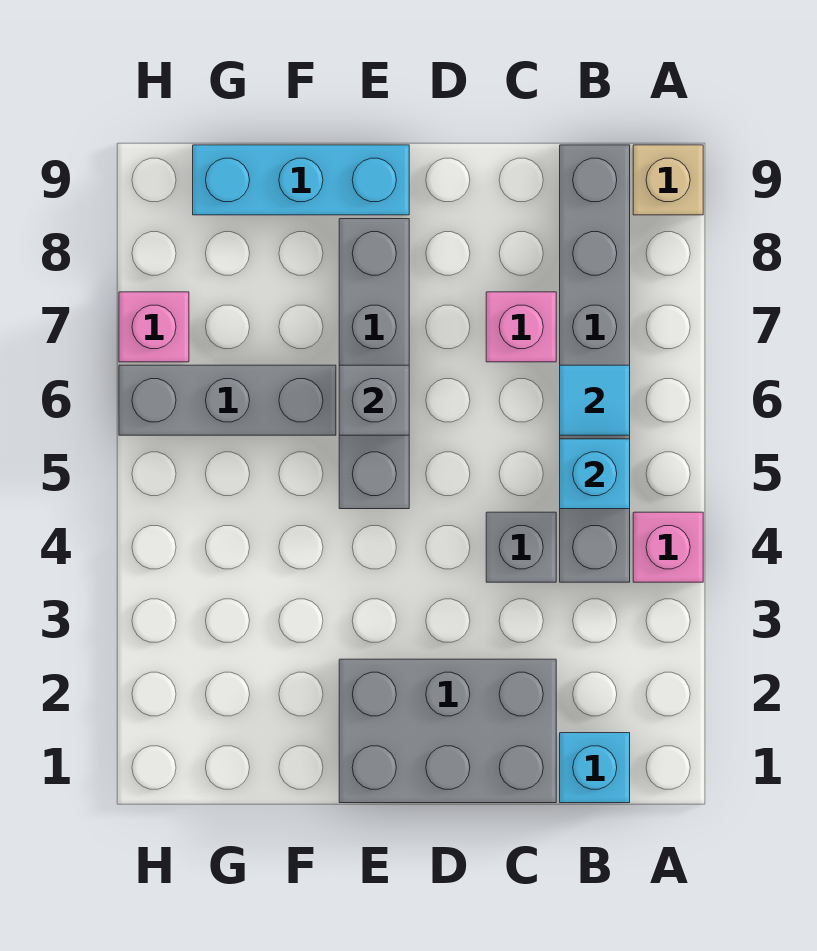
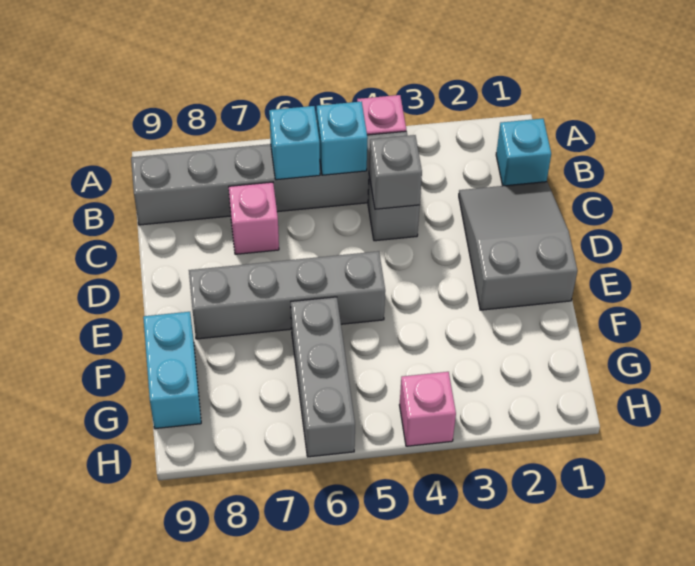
tan brick A9 level 1 -> none
cyan tile B6 level 2 -> cyan brick B6 level 2
grey brick C1:E2 level 1 -> grey slope C1:E2 level 1 top E
grey brick E6 level 2 -> grey brick C4 level 2
cyan brick E9:G9 level 1 -> cyan brick F9:G9 level 1
pink brick H7 level 1 -> pink brick H4 level 1

